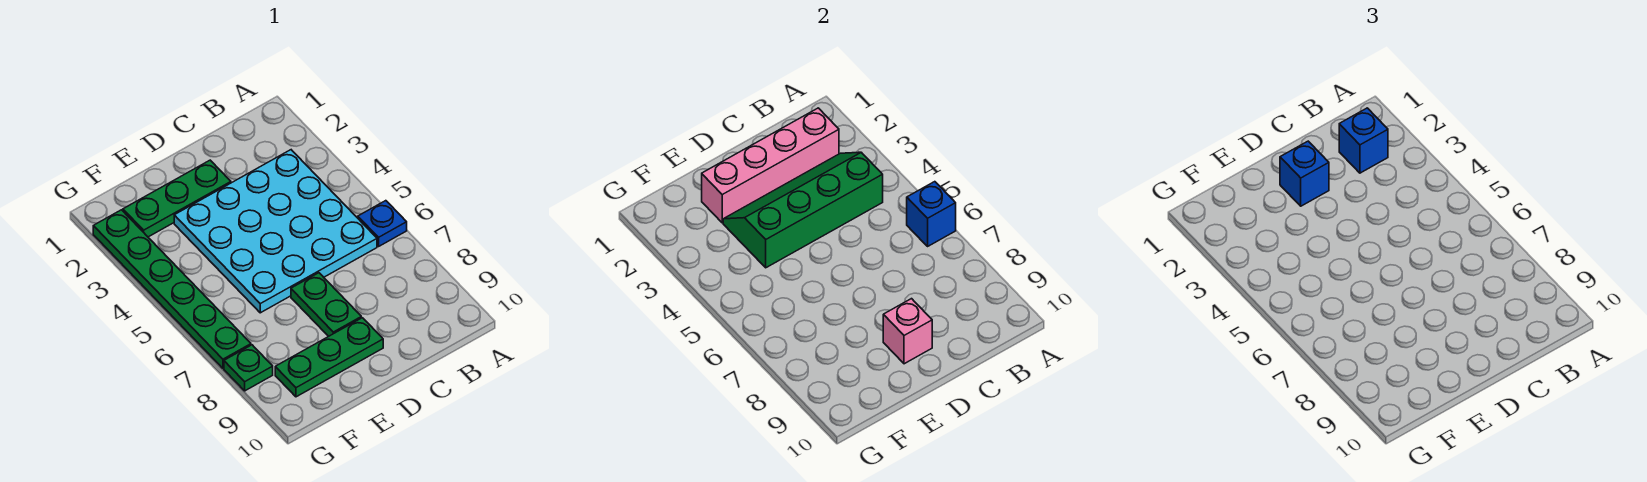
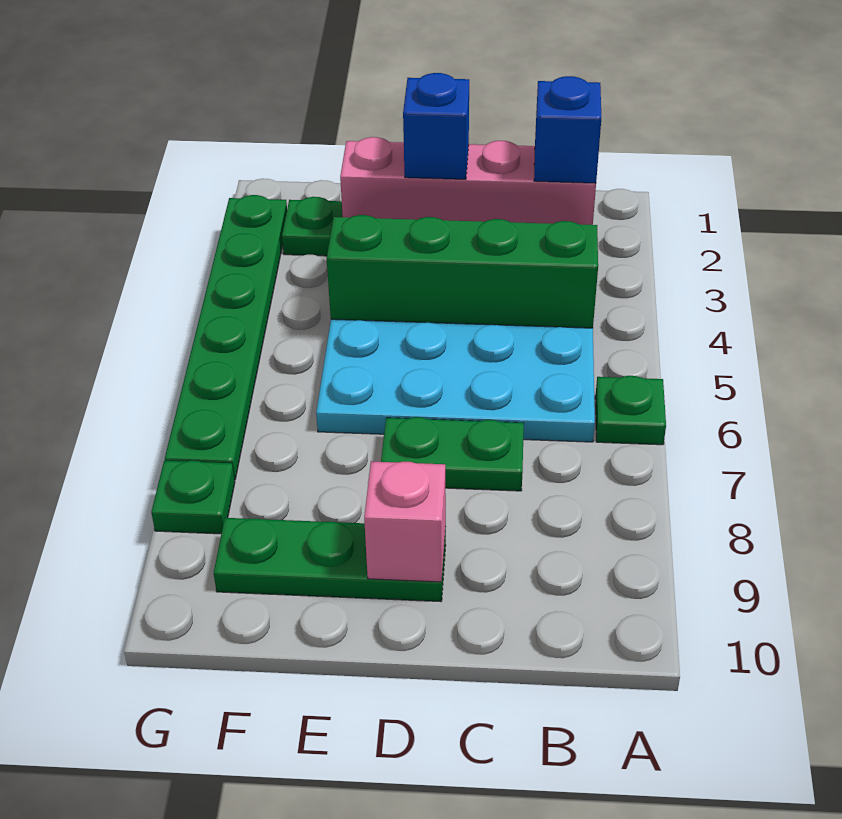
blue plate A6 level 1 -> green plate A6 level 1
blue brick A6 level 2 -> none
green plate D7:D8 level 1 -> green plate C7:D7 level 1

